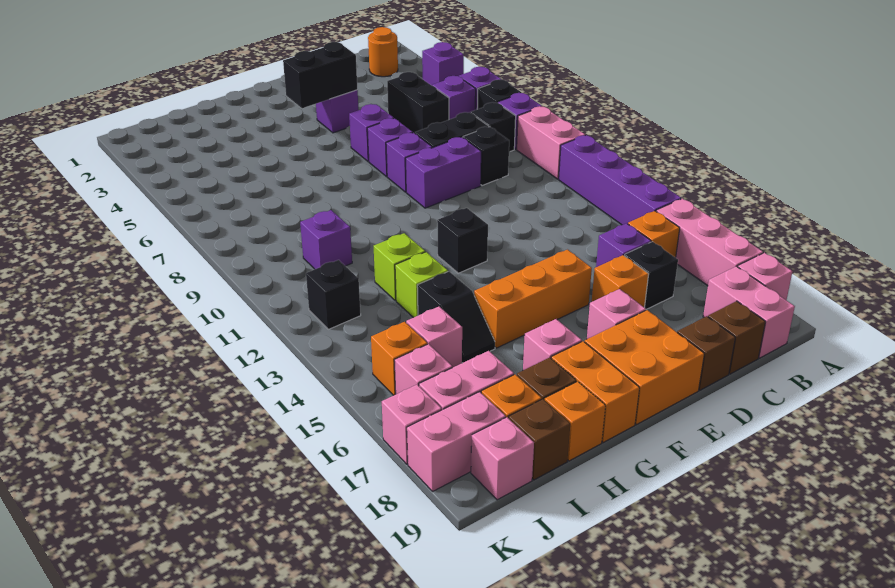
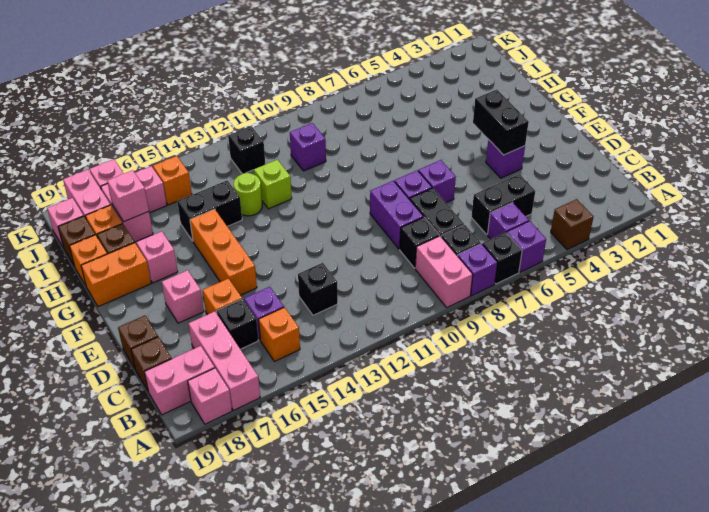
purple brick A4 level 1 -> brown brick A4 level 1
pink brick A9:A10 level 1 -> pink brick A9:B9 level 1
purple brick A11:A14 level 1 -> none
pink brick A15:A17 level 1 -> pink brick A17:C17 level 1
orange round brick B2 level 1 -> none
purple brick E6 level 1 -> none
orange brick E18:F19 level 1 -> none
black brick F12 level 1 -> black brick C13 level 1
lime brick H13 level 1 -> lime round brick H13 level 1
black slope H14:H15 level 1 top 14 -> black brick H14:H15 level 1
pink brick I15 level 1 -> pink brick I17 level 2

